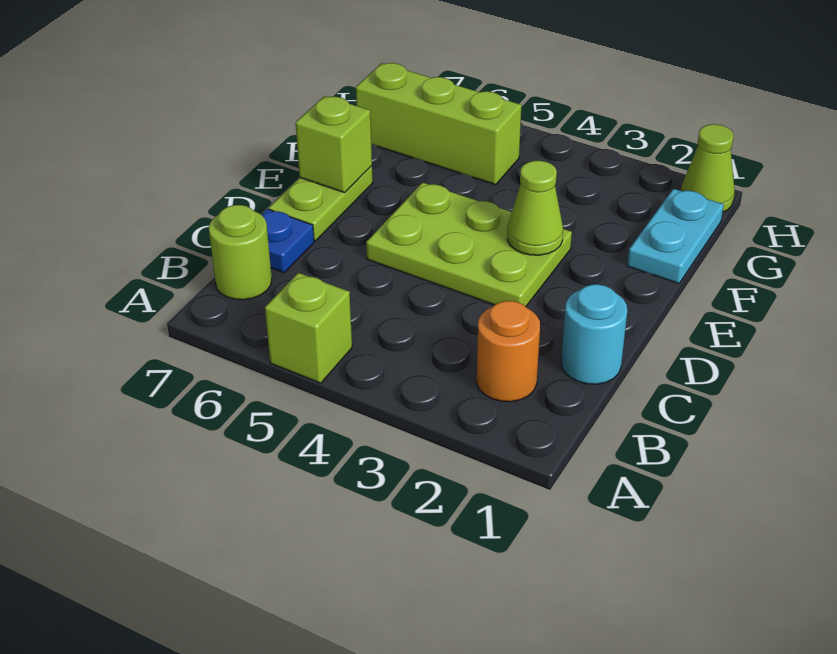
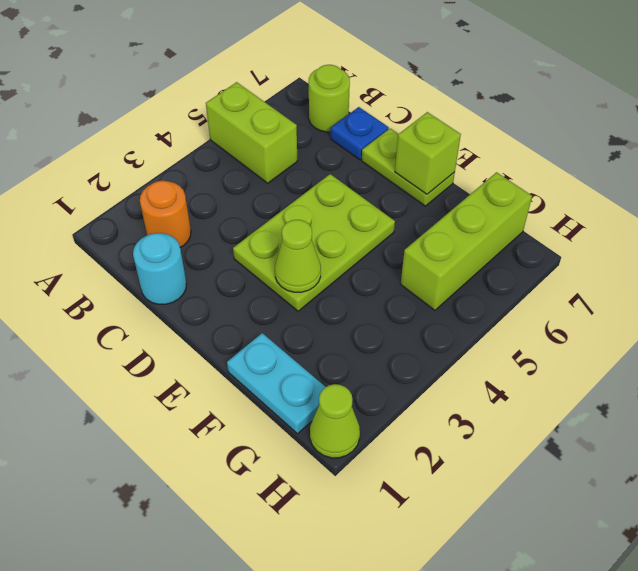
lime brick A5 level 1 -> lime brick A5:B5 level 1

